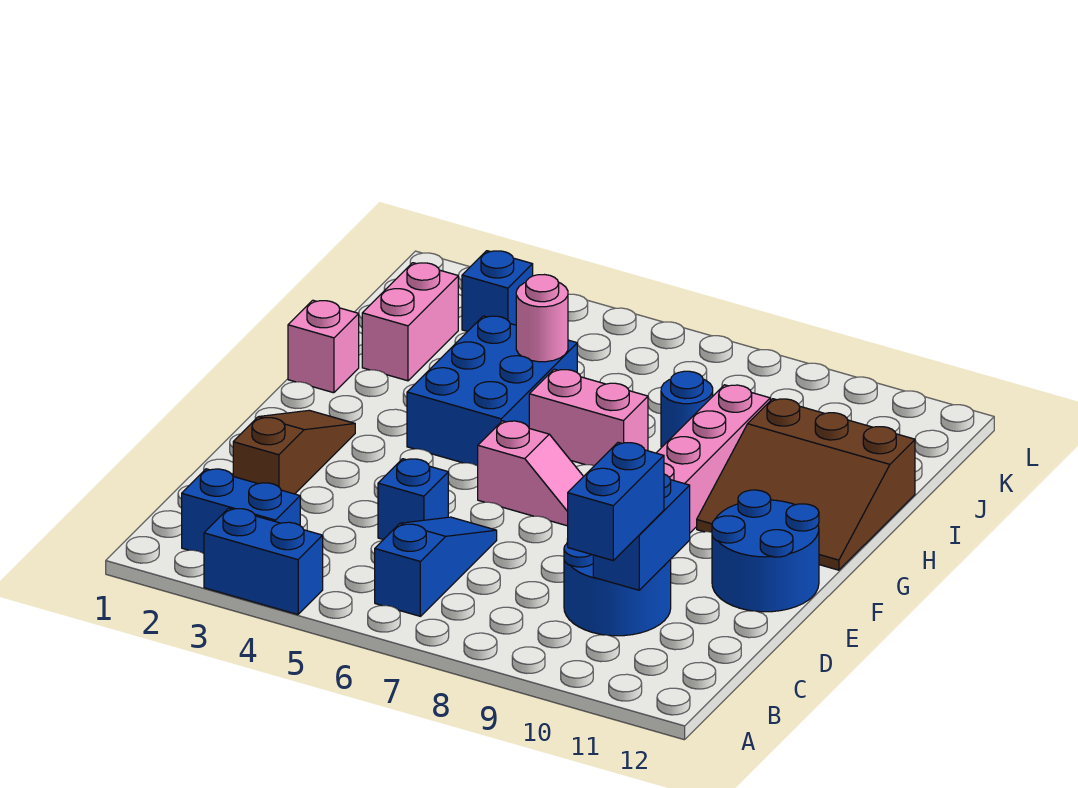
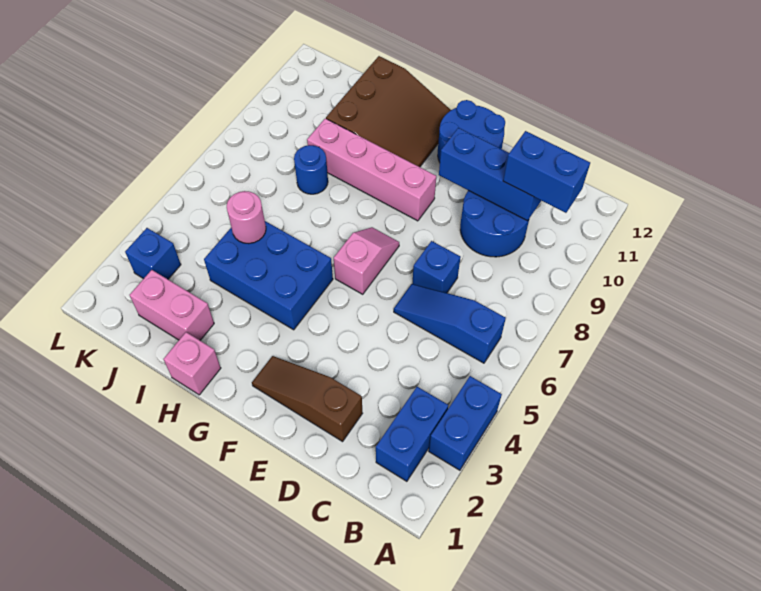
blue brick C10:D10 level 2 -> blue brick C10:E10 level 2
blue brick D5 level 1 -> blue brick D7 level 1
pink brick H6:H7 level 1 -> none

